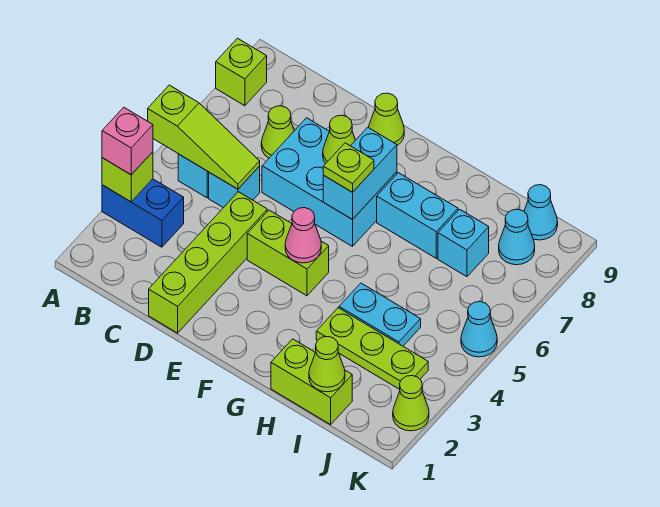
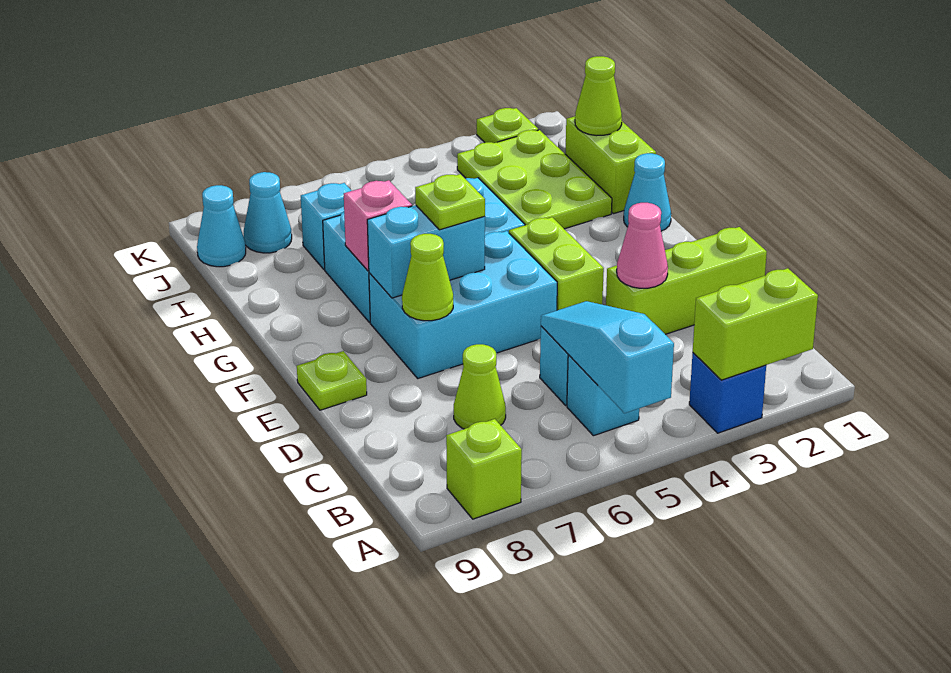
blue brick A3:B3 level 1 -> blue brick A3 level 1
lime brick A3 level 2 -> lime brick A2:A3 level 2
pink brick A3 level 3 -> pink brick G7 level 2
lime slope A5:C5 level 2 top A -> cyan slope A5:C5 level 2 top A
lime brick D1:D4 level 1 -> lime brick D1:D3 level 1
cyan brick D6:F7 level 1 -> cyan brick E5:F7 level 1
lime cone E9 level 1 -> lime plate E9 level 1
pink cone F4 level 2 -> pink cone D3 level 2
lime plate H3:J3 level 1 -> lime plate H2:J3 level 1
lime cone K2 level 1 -> lime plate K2 level 1
cyan cone K5 level 1 -> cyan cone G1 level 1

